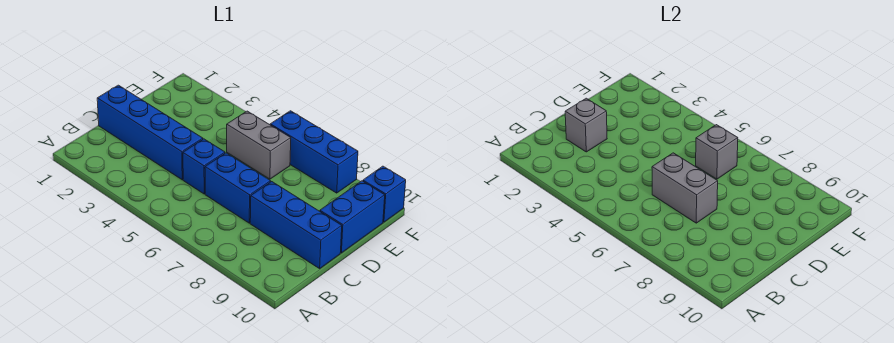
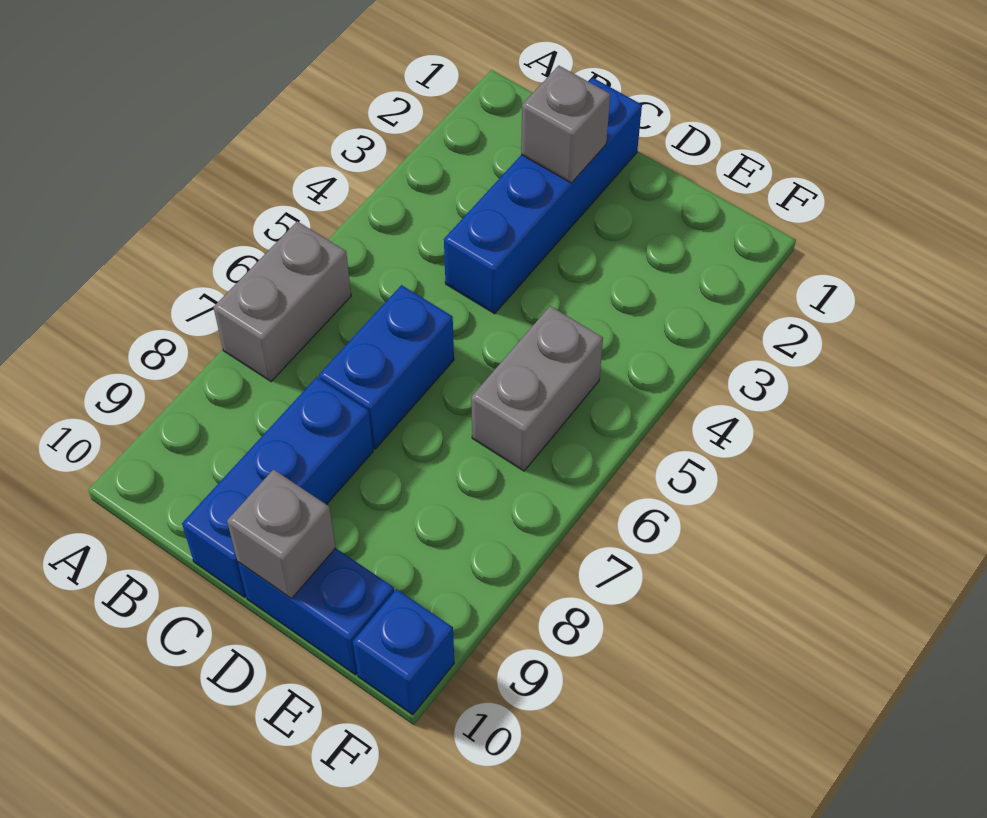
blue brick C5 level 1 -> none
grey brick C6:C7 level 2 -> grey brick A6:A7 level 1
grey brick E6 level 2 -> grey brick D10 level 2
blue brick F6:F8 level 1 -> none

